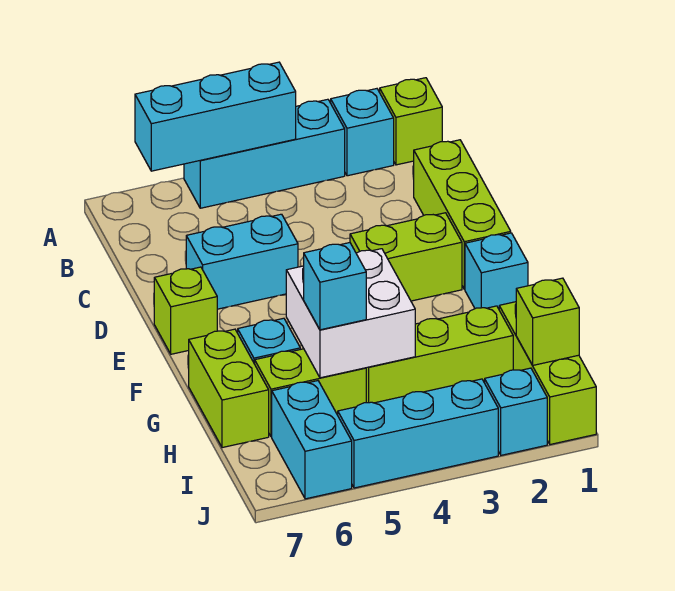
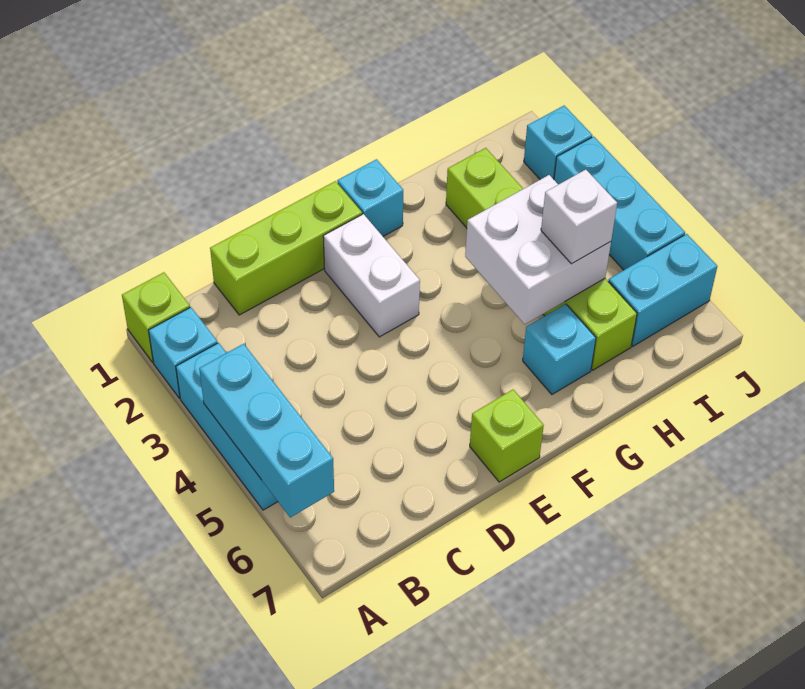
cyan brick D5:D6 level 1 -> none
lime brick E2:E3 level 1 -> white brick E2:E3 level 1
lime brick G7:H7 level 1 -> none
lime brick H1:J1 level 1 -> none
cyan brick H5 level 3 -> white brick H5 level 3
lime brick I1 level 2 -> none

